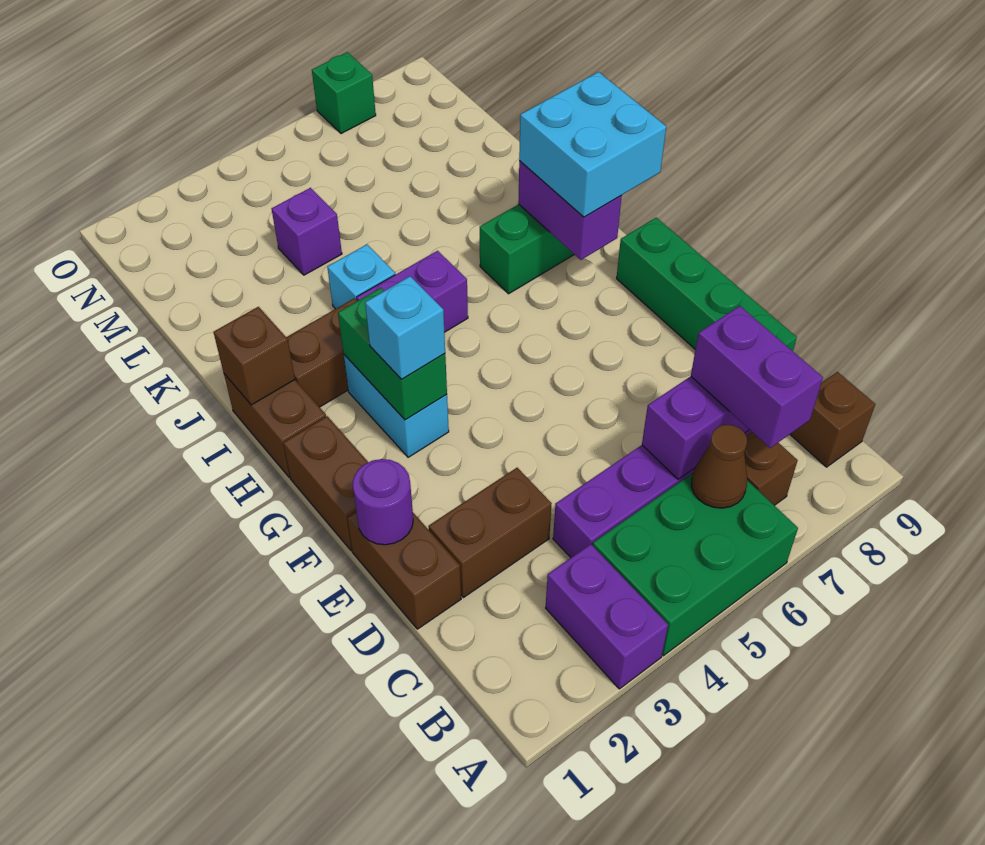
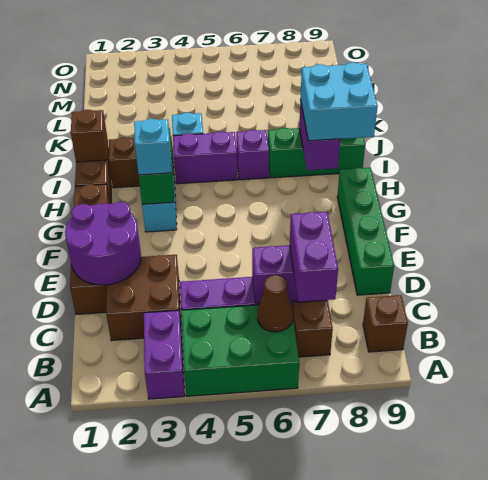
brown brick D2:D3 level 1 -> brown brick C2:D3 level 1
purple round brick E1 level 2 -> purple round brick D1:E2 level 2
purple brick L4 level 1 -> purple brick I6 level 1
green brick O7 level 1 -> none

